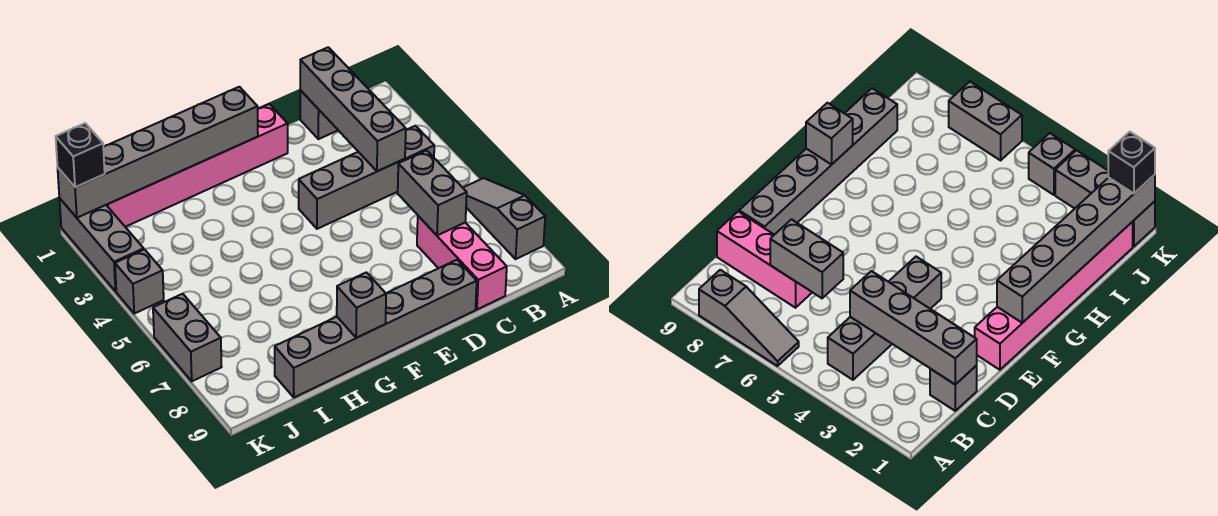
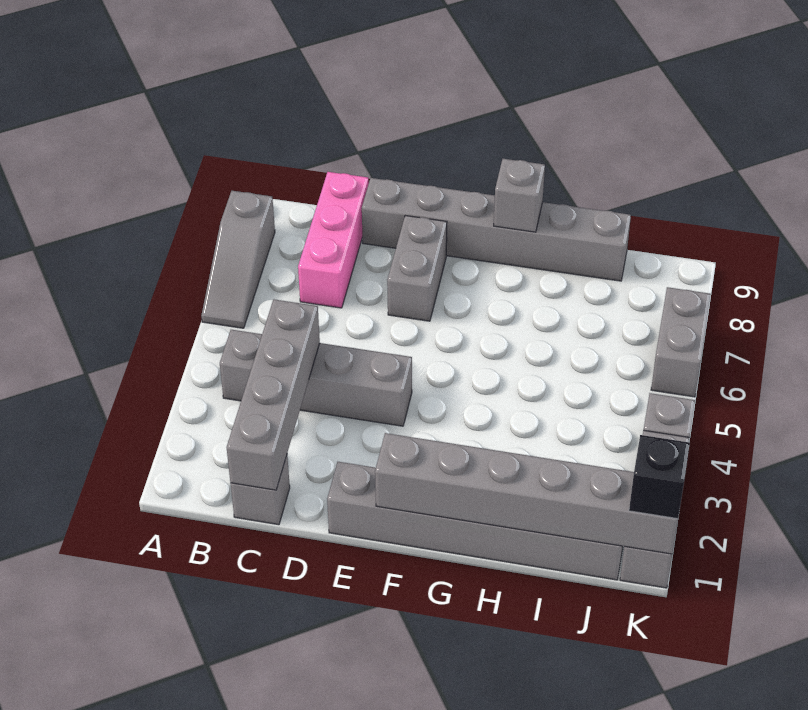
grey brick C6:C7 level 2 -> grey brick E7:E8 level 1
pink brick E1:J1 level 1 -> grey brick E1:J1 level 1

